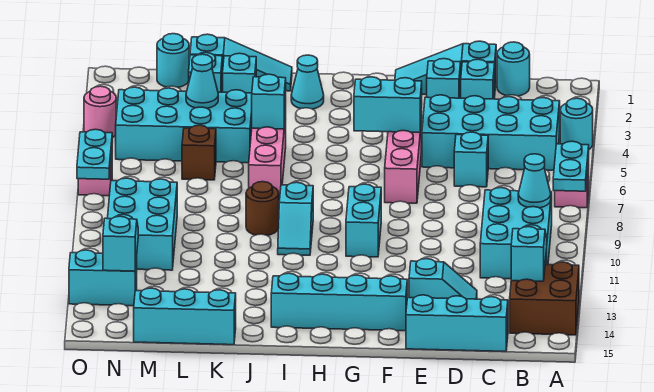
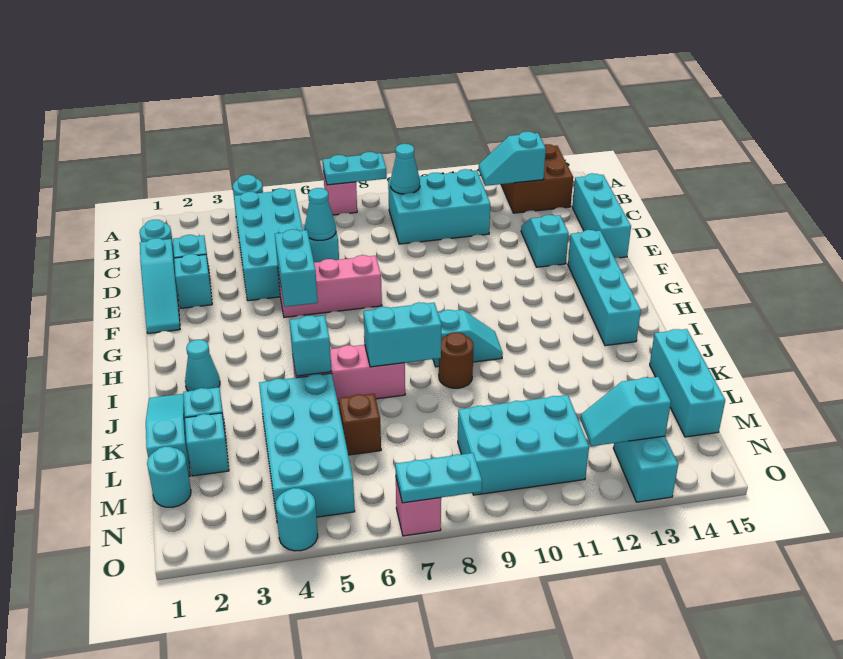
cyan brick G9:G10 level 1 -> cyan brick J7:J8 level 2
cyan cone L4 level 2 -> cyan cone D6 level 2
pink round brick O4 level 1 -> cyan round brick O4 level 1

